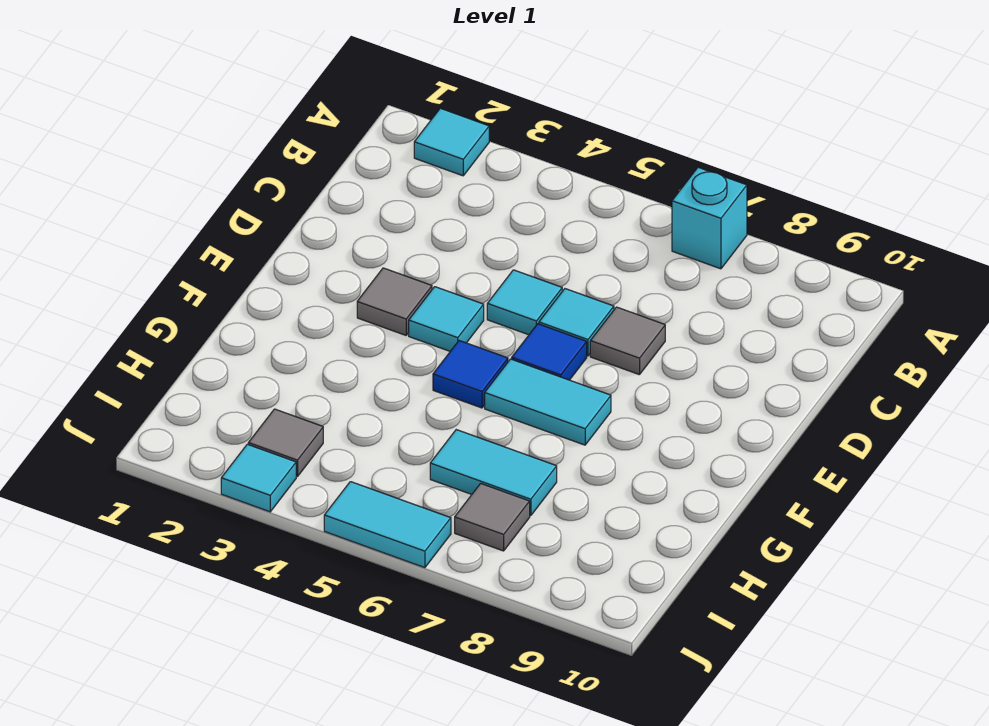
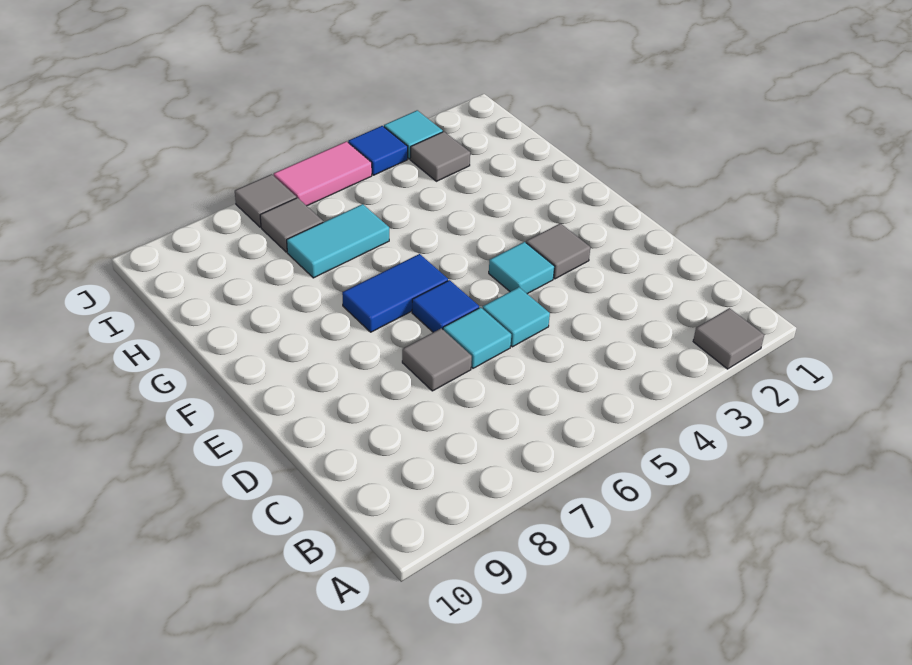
cyan tile A2 level 1 -> grey tile A2 level 1
cyan brick A7 level 1 -> none
blue tile F5 level 1 -> blue tile J4 level 1
cyan tile F6:F7 level 1 -> blue tile F6:F7 level 1
cyan tile J5:J6 level 1 -> pink tile J5:J6 level 1
none -> grey tile J7 level 1

